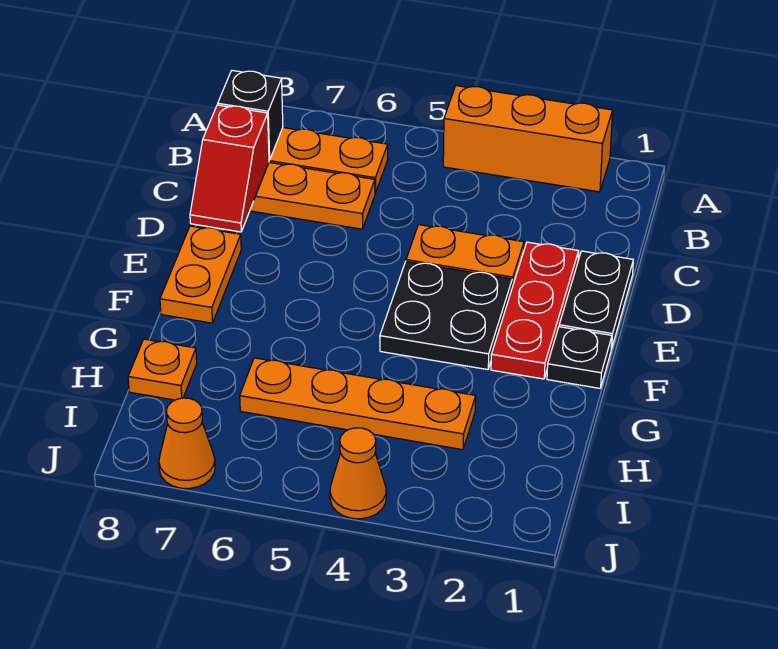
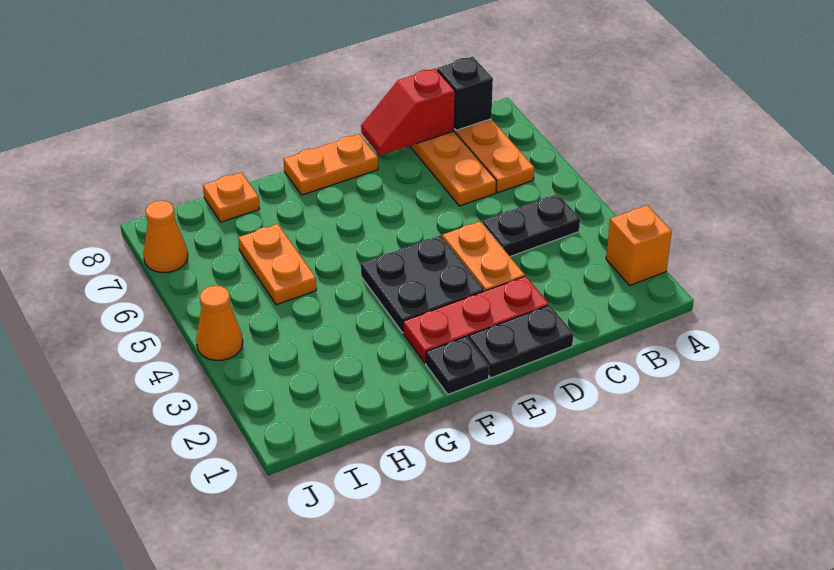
orange brick A2:A4 level 1 -> orange brick A2 level 1
none -> black plate B4:C4 level 1
orange plate H3:H6 level 1 -> orange plate H5:H6 level 1

